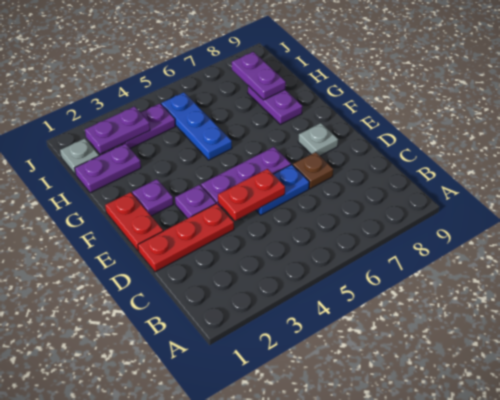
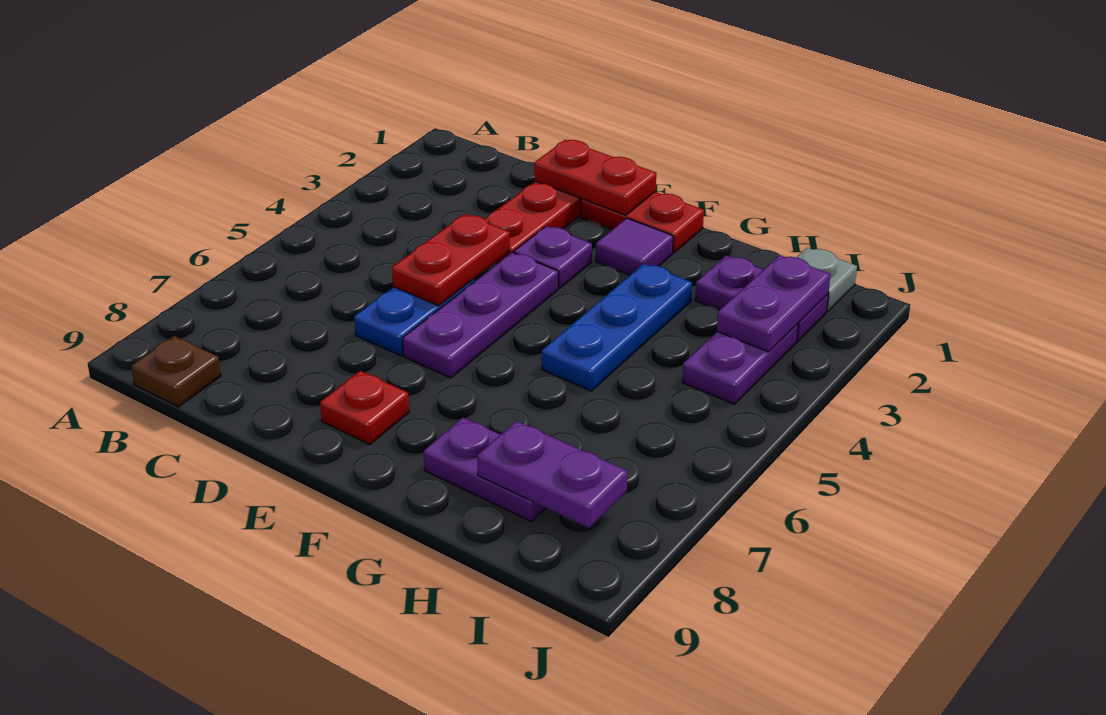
none -> red plate D1:E1 level 2
brown plate D7 level 1 -> brown plate B9 level 1
grey plate E8 level 1 -> red plate E8 level 1
purple plate F2 level 1 -> purple tile F2 level 1
blue plate G5:I5 level 1 -> blue plate G3:G5 level 1
purple plate H1:H2 level 1 -> purple plate H2:I2 level 1

